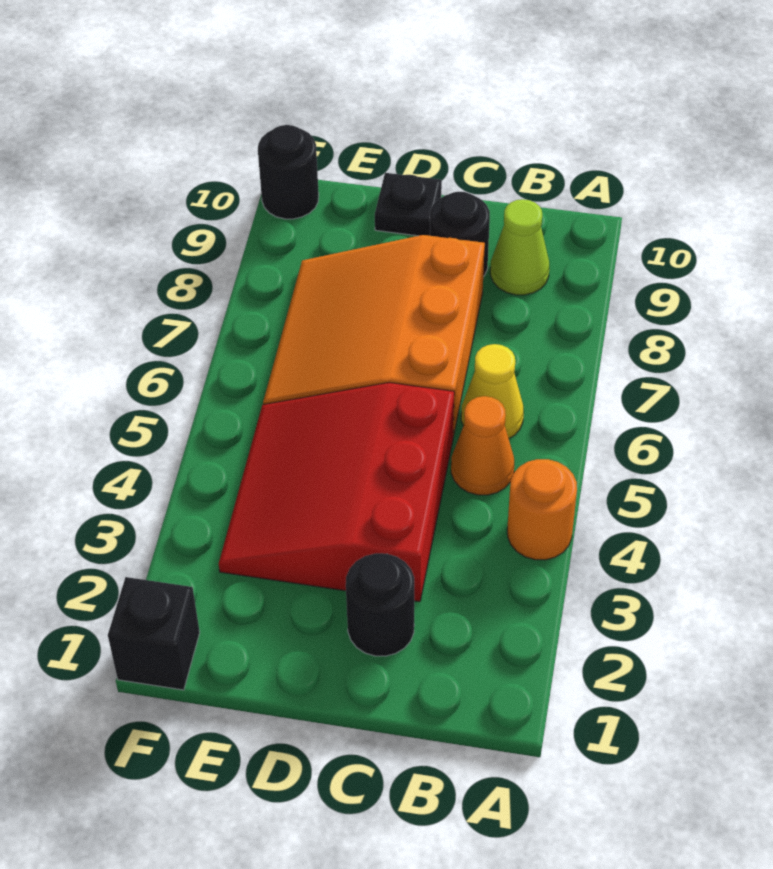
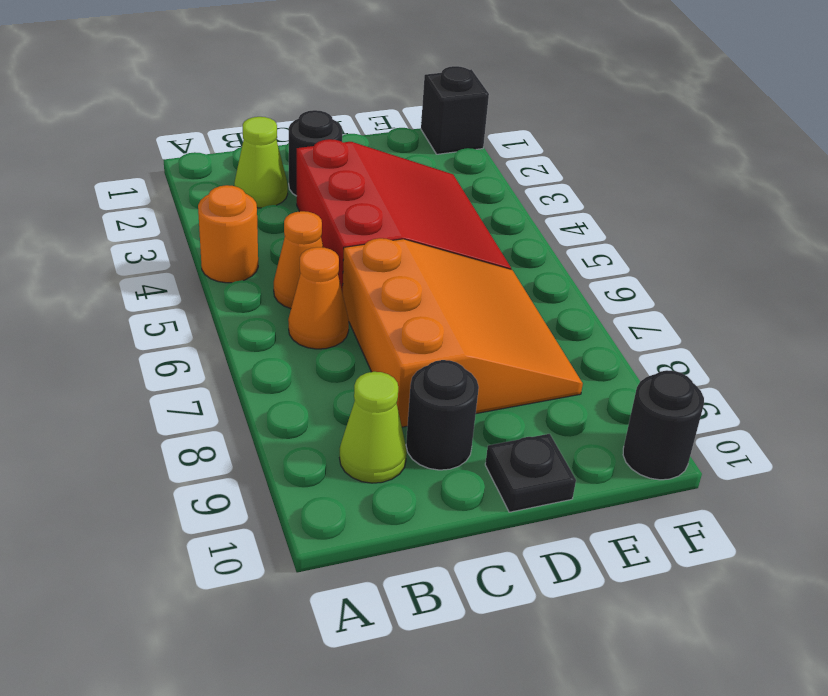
none -> lime cone B2 level 1
yellow cone B6 level 1 -> orange cone B6 level 1

